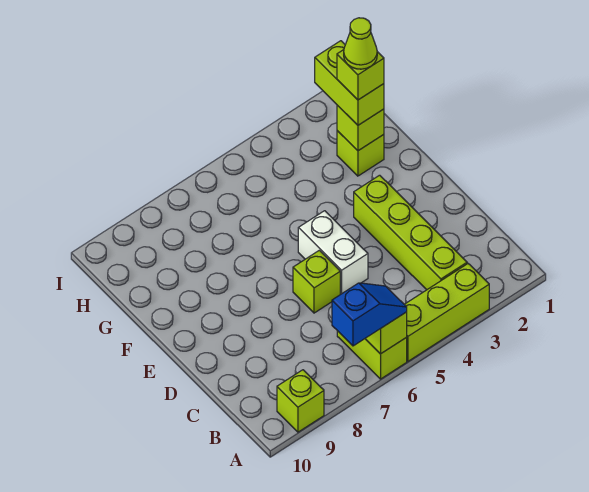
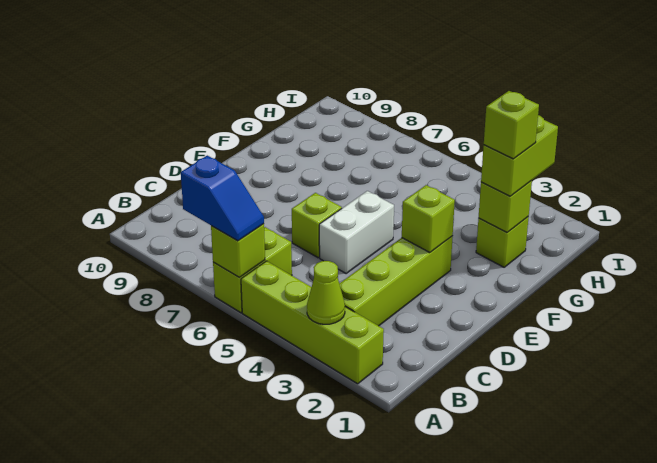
lime brick A3:A5 level 1 -> lime brick A2:A5 level 1
lime brick A9 level 1 -> lime brick E3 level 2
lime cone G2 level 5 -> lime cone A3 level 2

